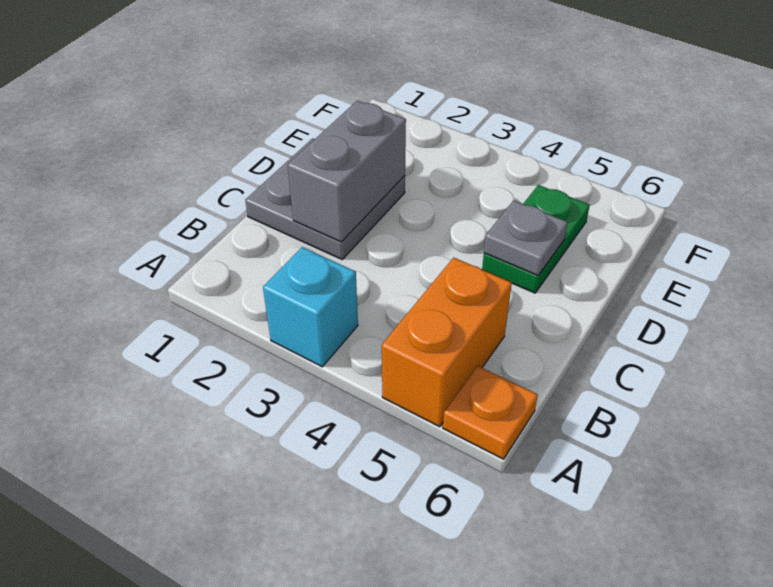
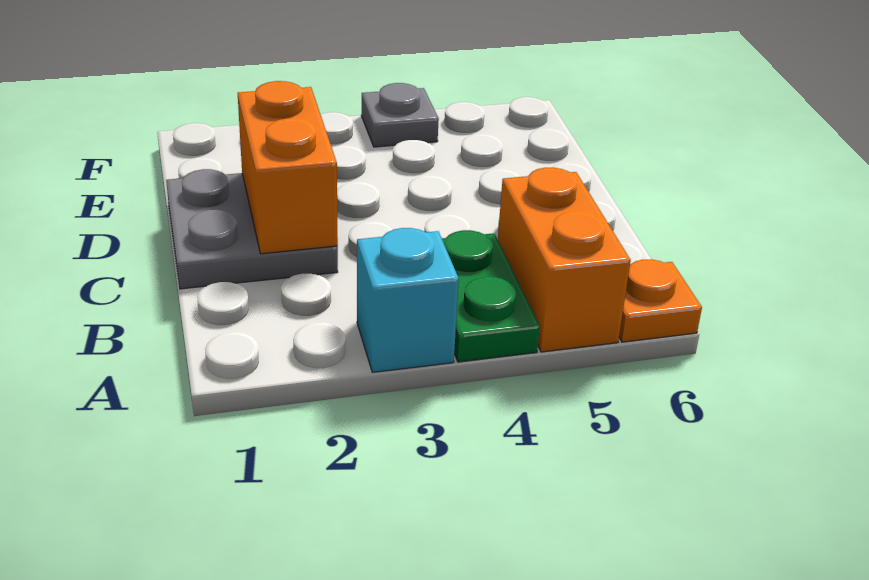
grey brick C2:D2 level 2 -> orange brick C2:D2 level 2
green plate D5:E5 level 1 -> green plate A4:B4 level 1
grey plate D5 level 2 -> grey plate F4 level 1

